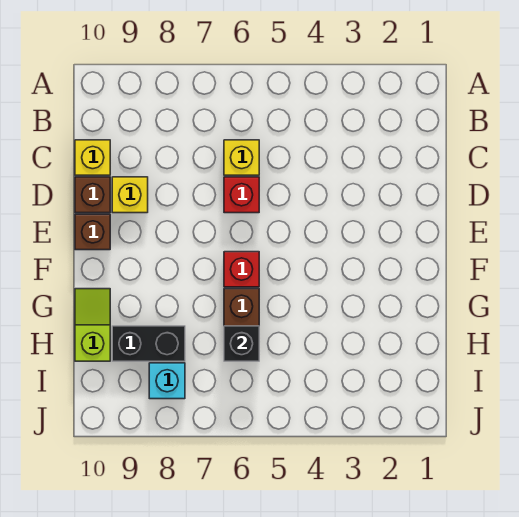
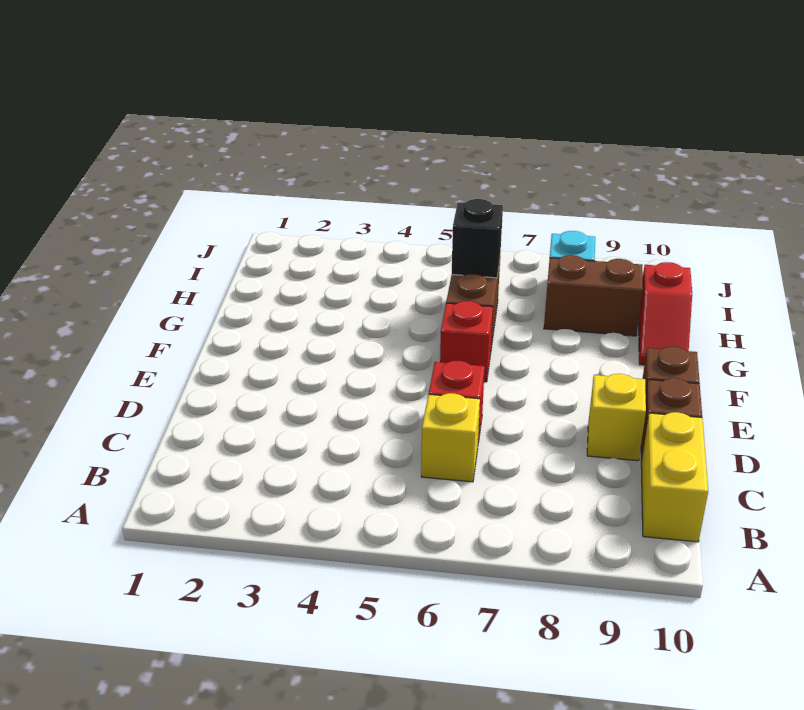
yellow brick C10 level 1 -> yellow brick B10:C10 level 1
lime slope G10:H10 level 1 top H -> red slope G10:H10 level 1 top H
black brick H8:H9 level 1 -> brown brick H8:H9 level 1

